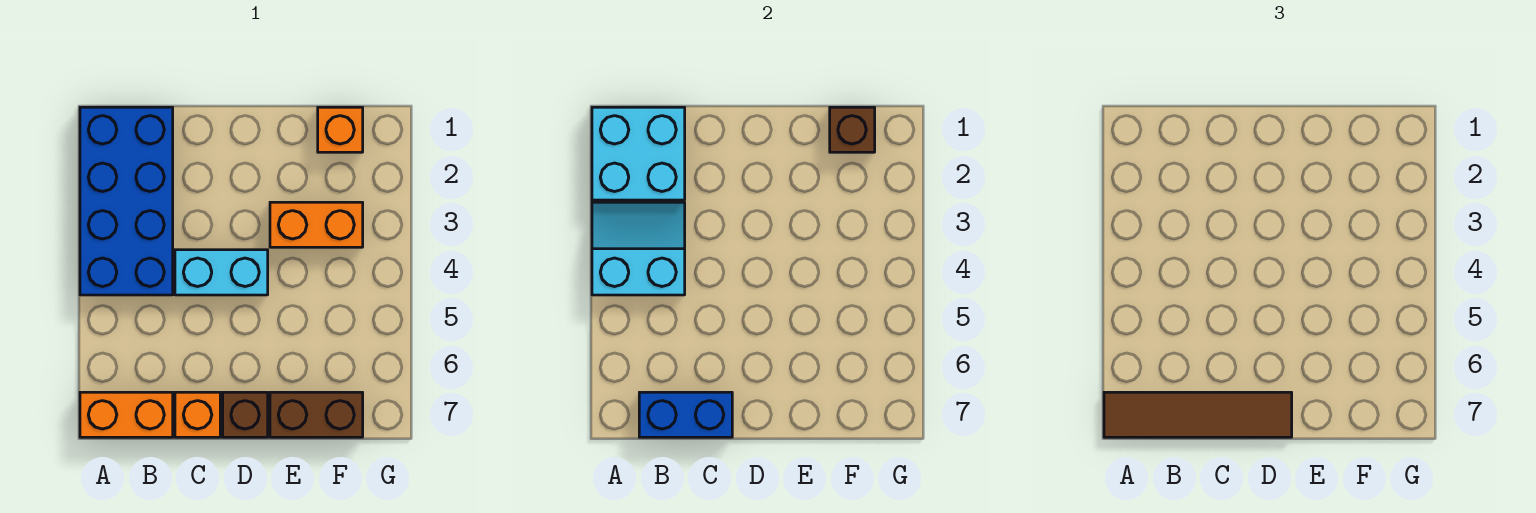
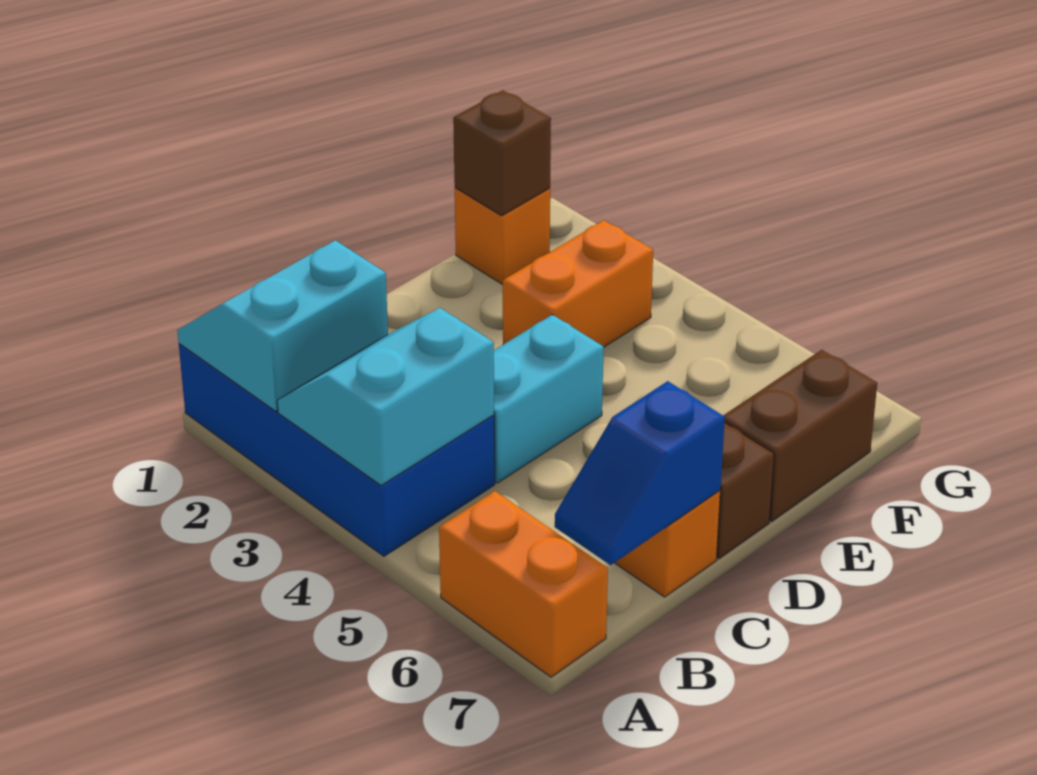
cyan brick A1:B2 level 2 -> cyan slope A1:B2 level 2 top 2
orange brick A7:B7 level 1 -> orange brick A6:A7 level 1
brown tile A7:D7 level 3 -> none
blue brick B7:C7 level 2 -> blue slope B7:C7 level 2 top C

